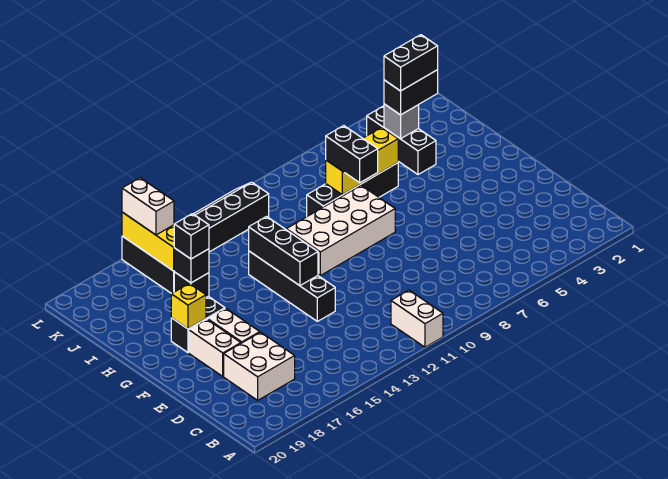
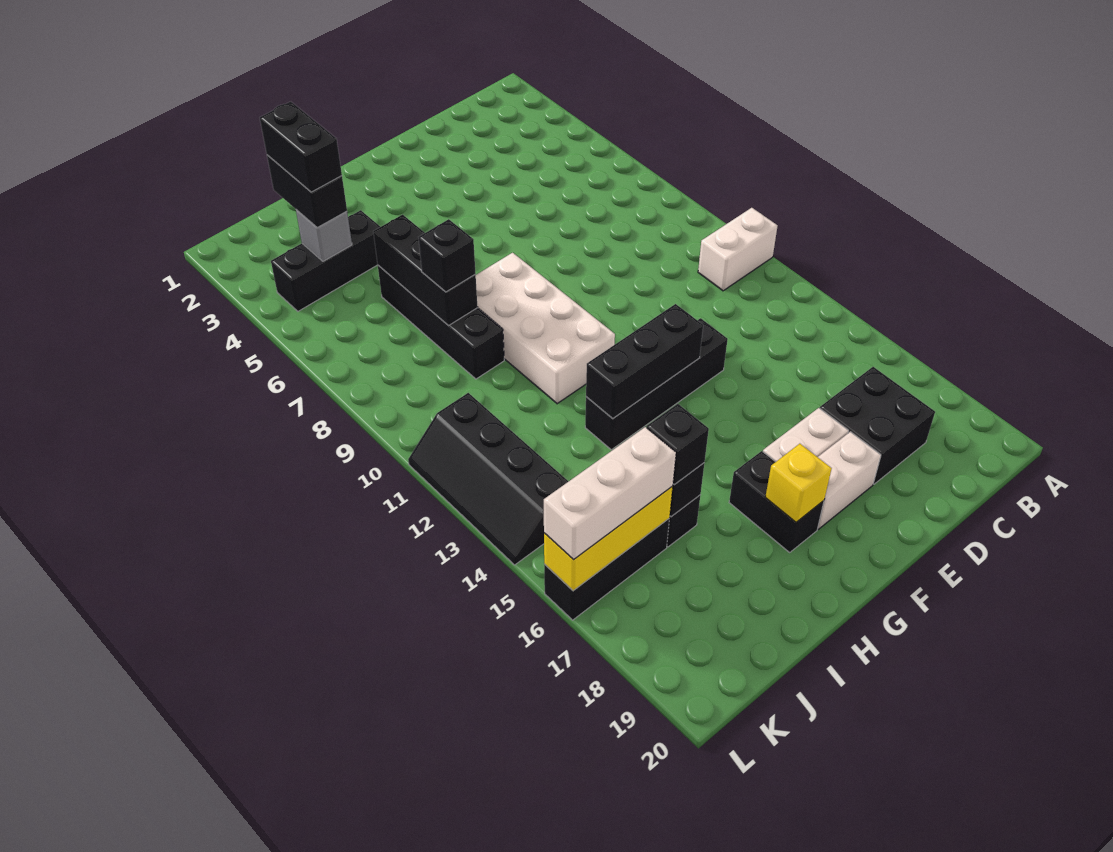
white brick C17:D18 level 1 -> black brick C17:D18 level 1
black brick H8:I8 level 3 -> black brick I8 level 3
yellow brick I6:I8 level 2 -> black brick I6:I8 level 2
white brick K16:L16 level 3 -> white brick J16:L16 level 3

